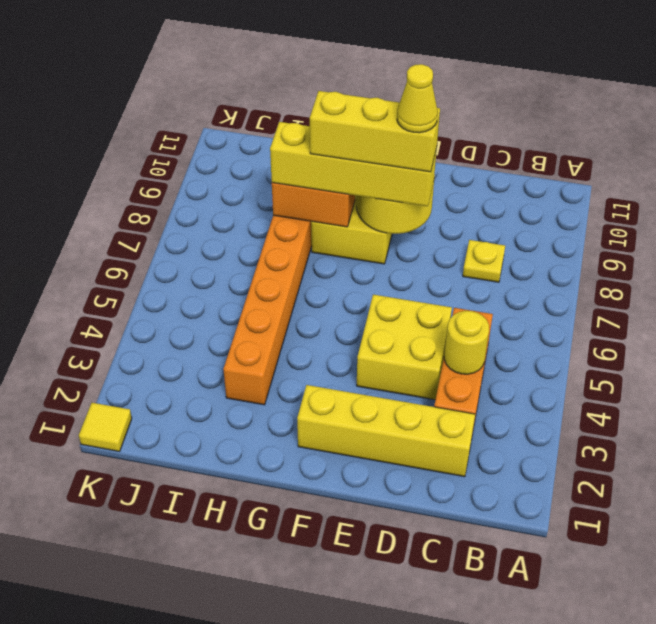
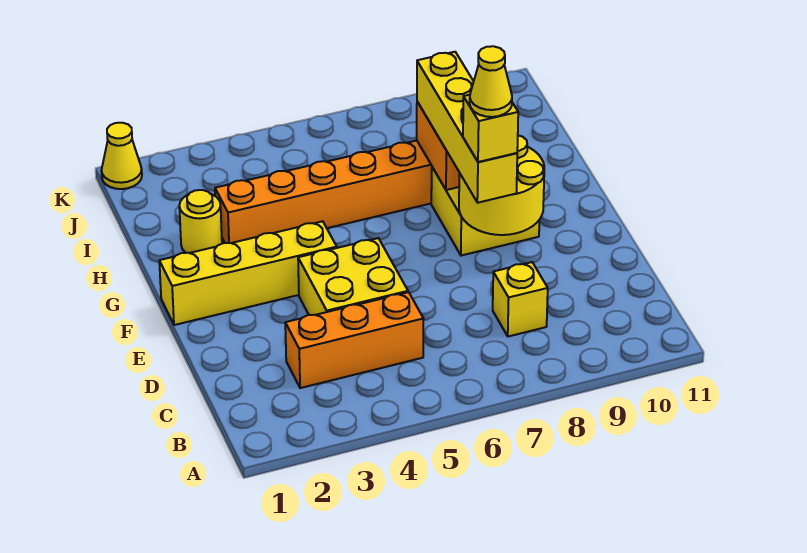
yellow brick C2:F2 level 1 -> yellow brick F1:F4 level 1
yellow round brick C4 level 2 -> yellow round brick H2 level 1
yellow plate C8 level 1 -> yellow brick C8 level 1
yellow brick E8:G8 level 4 -> yellow brick E8 level 4
yellow tile K1 level 1 -> yellow cone K1 level 1

